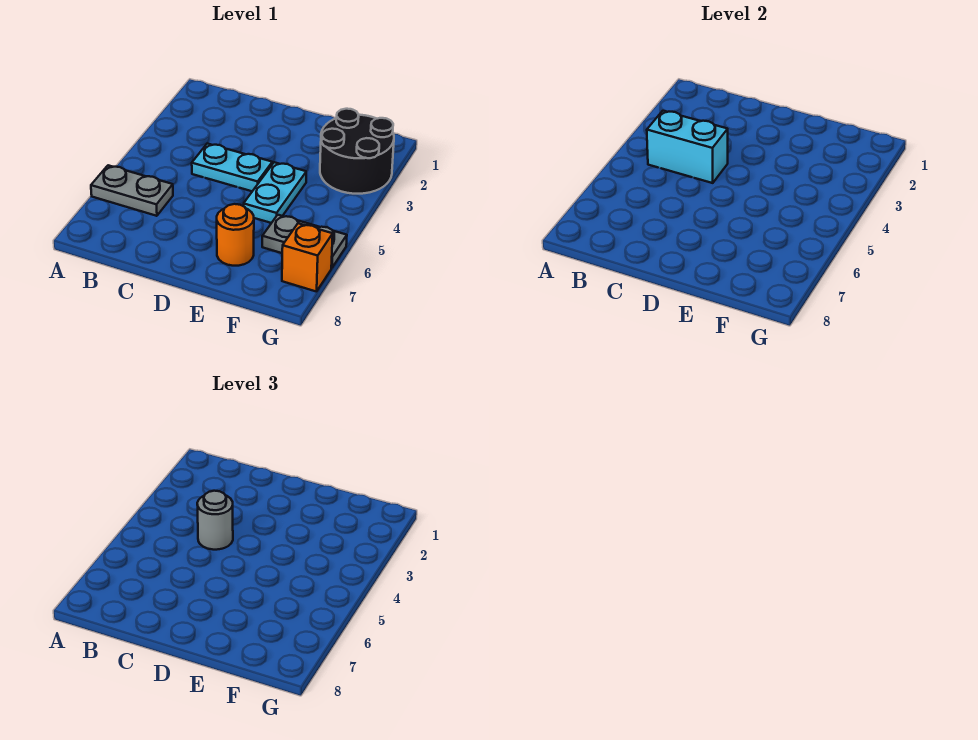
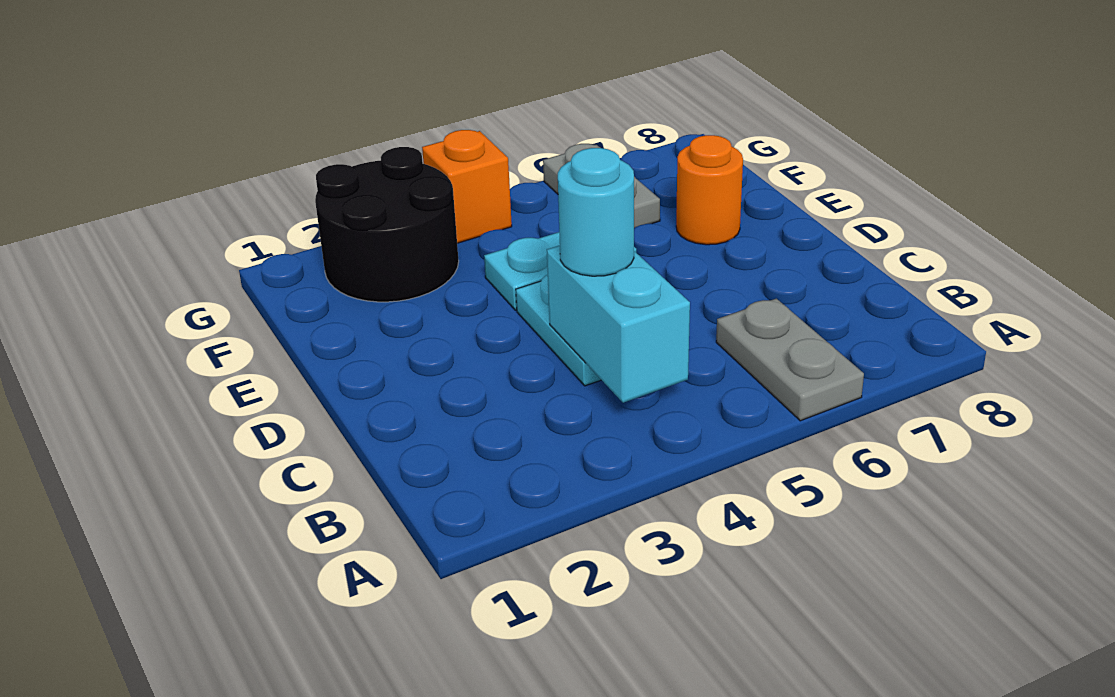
grey round brick C4 level 3 -> cyan round brick C4 level 3
orange brick G7 level 1 -> orange brick G4 level 1

